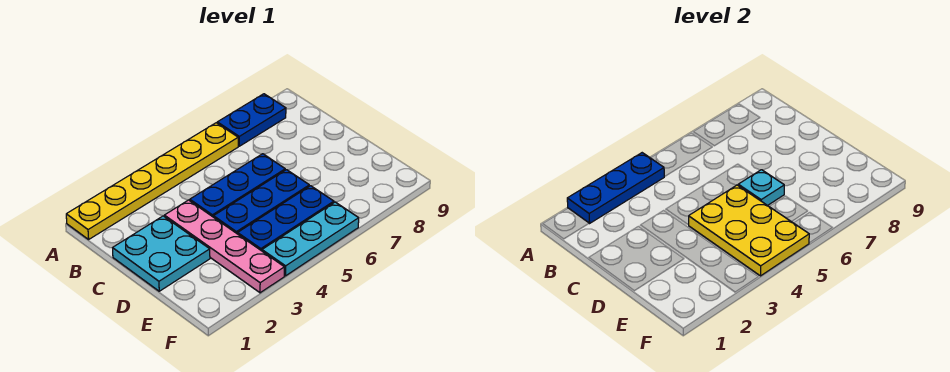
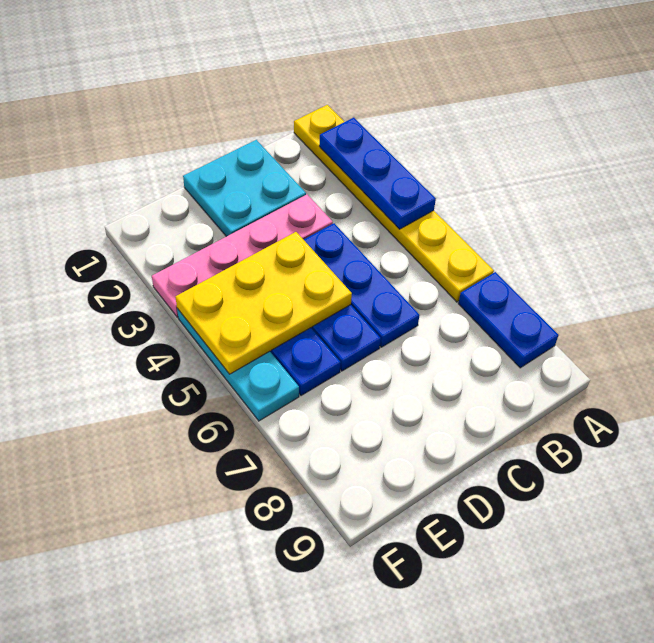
cyan plate D6 level 2 -> none

